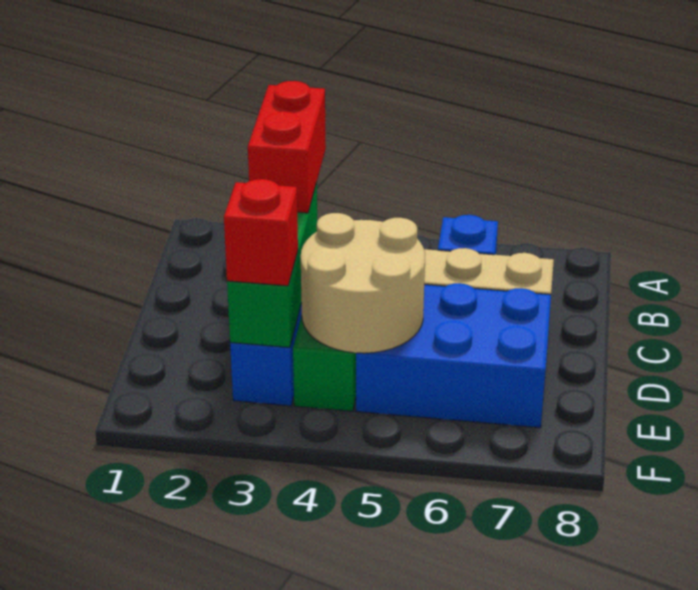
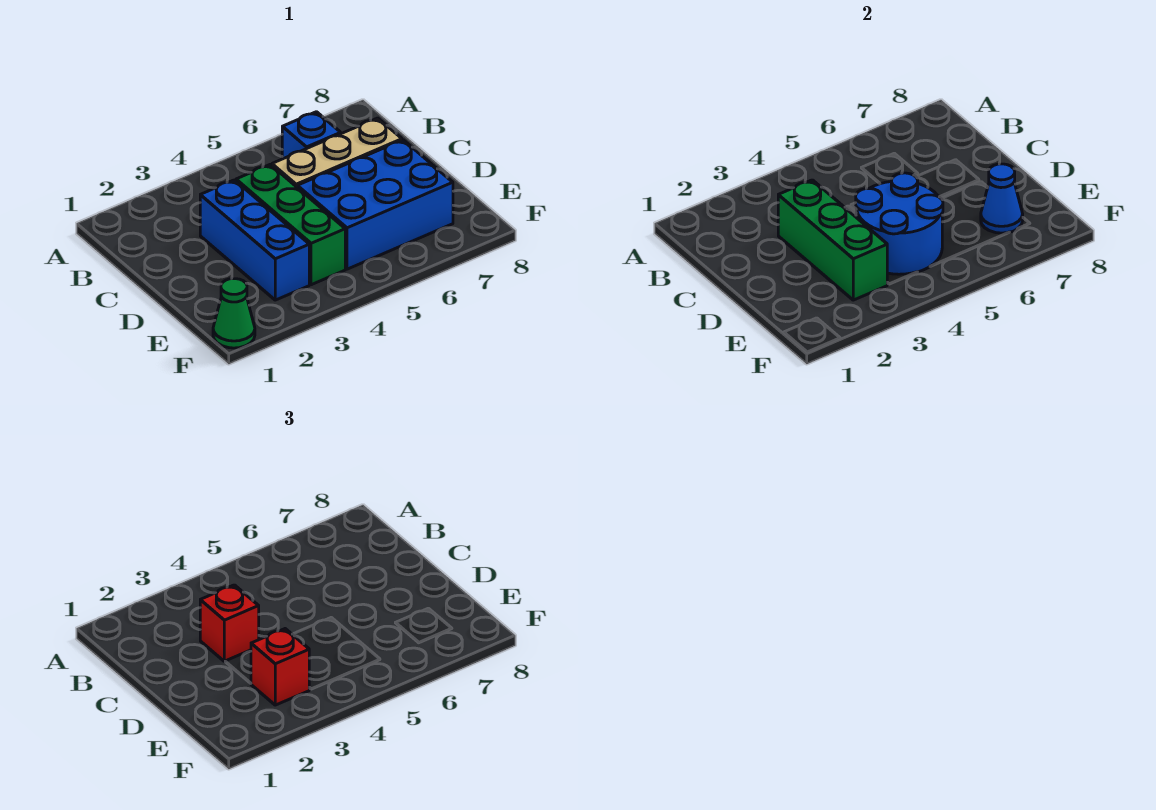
red brick B3:C3 level 3 -> red brick C3 level 3
tan round brick D4:E5 level 2 -> blue round brick D4:E5 level 2
none -> blue cone E7 level 2
none -> green cone F1 level 1

